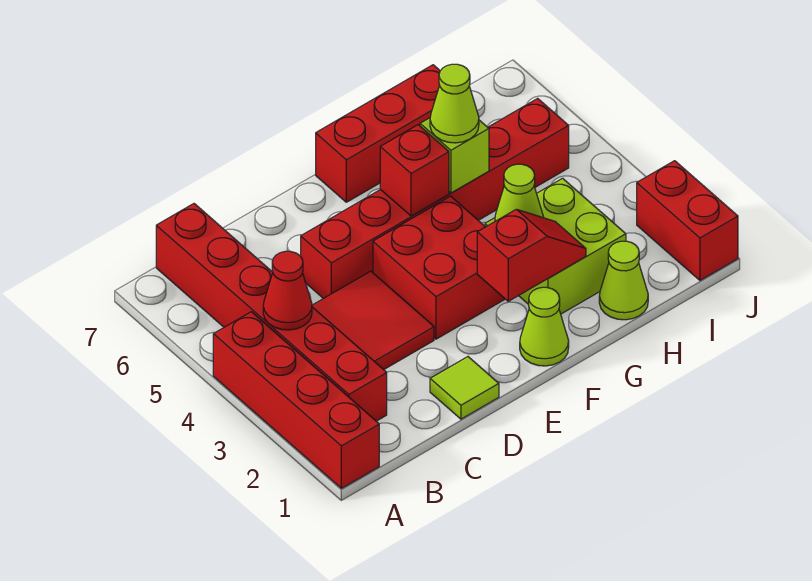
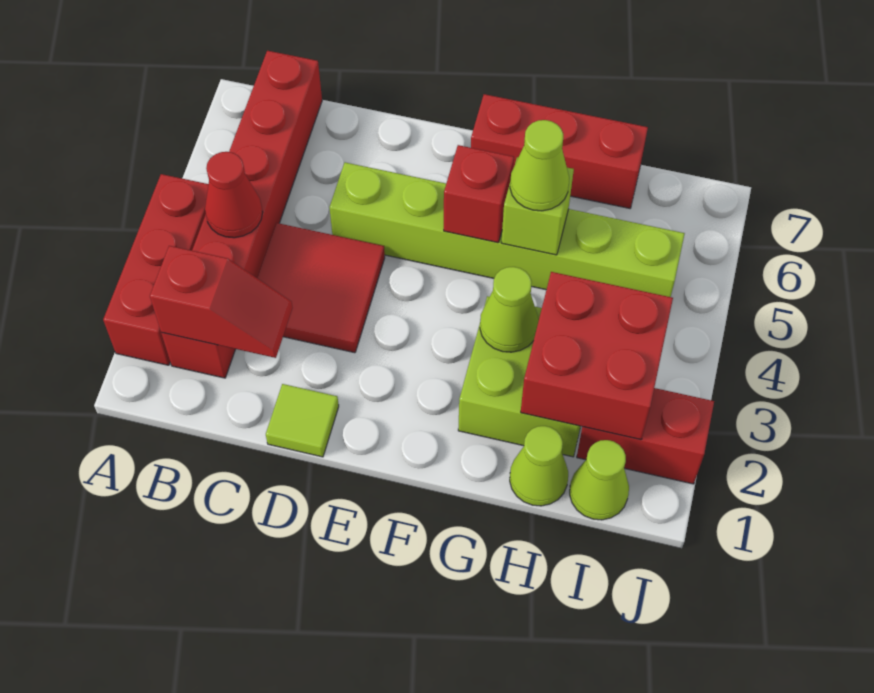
red brick A1:A4 level 1 -> red brick A2:A4 level 1
red brick D5:I5 level 1 -> lime brick D5:I5 level 1
red brick E3:F4 level 1 -> red brick H2:I3 level 2
lime cone F1 level 1 -> lime cone I1 level 1
red slope F2:G2 level 2 top F -> red slope B2:C2 level 2 top B
red brick J1:J2 level 1 -> red brick I2:J2 level 1

